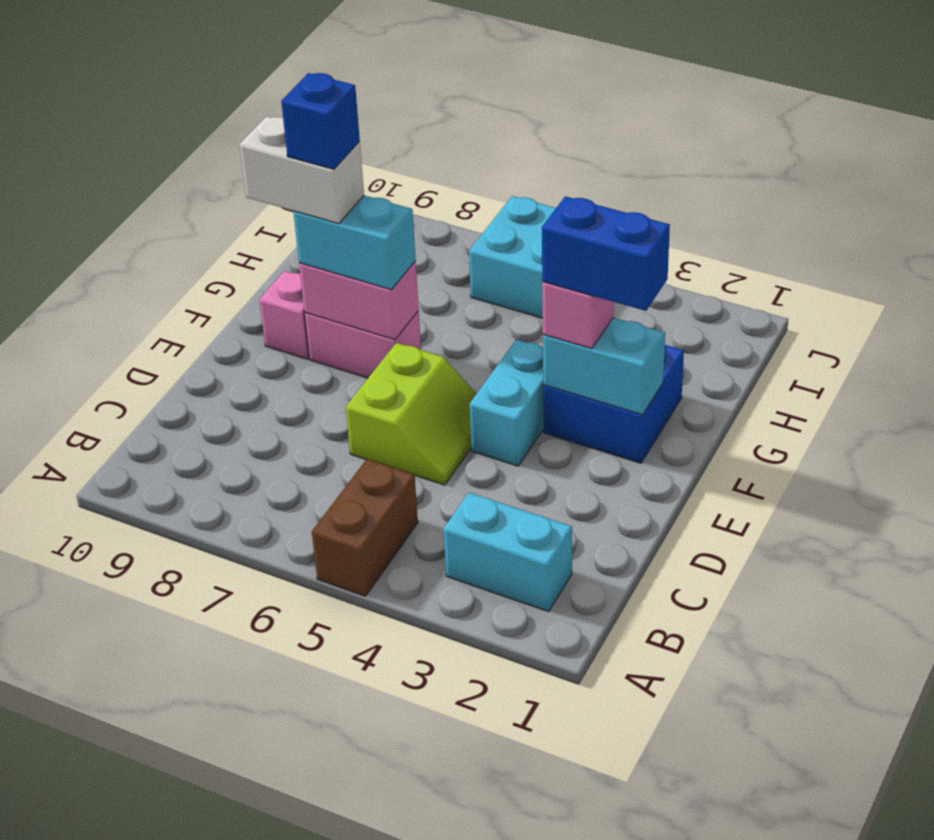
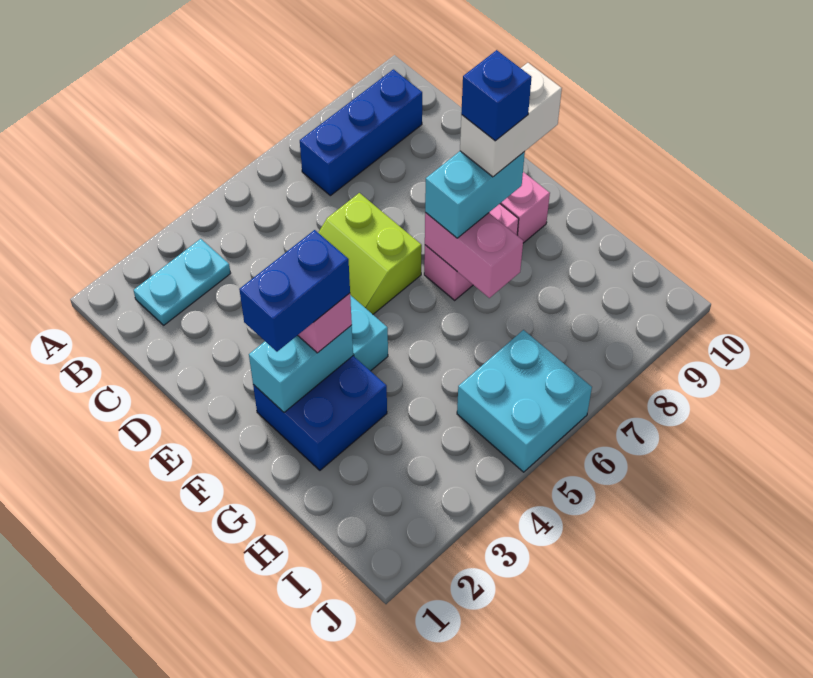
brown brick A5:B5 level 1 -> none
cyan brick B2:B3 level 1 -> cyan plate B2:B3 level 1
none -> blue brick B7:B9 level 1
pink brick F7:F8 level 2 -> pink brick F7:G7 level 2

